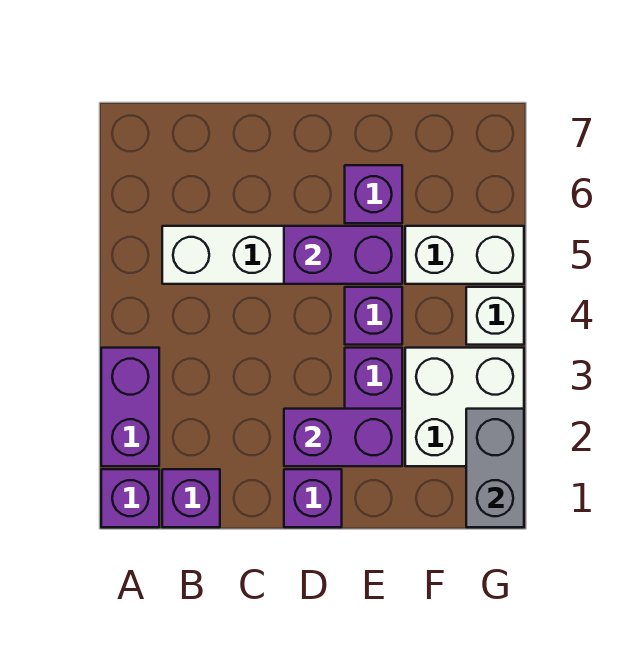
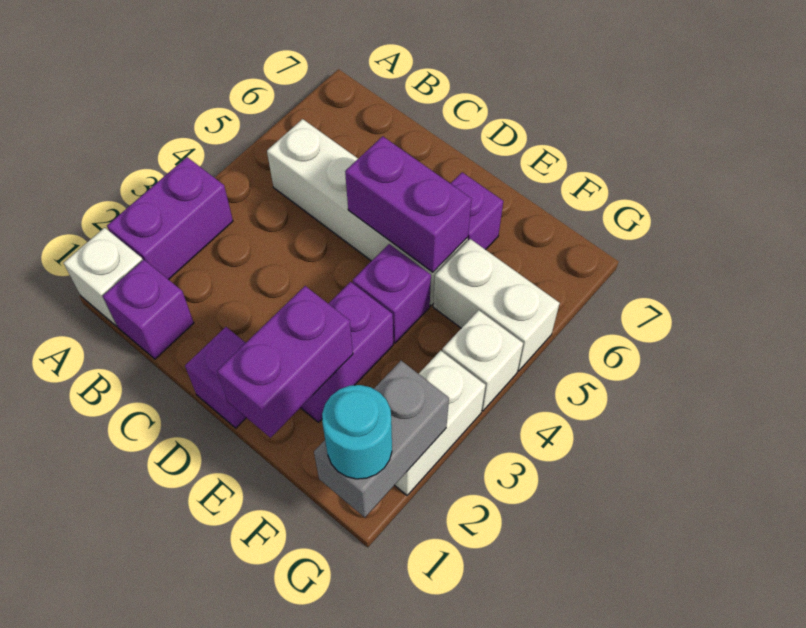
purple brick A1 level 1 -> white brick A1 level 1
purple brick D2:E2 level 2 -> purple brick E1:E2 level 2
white brick F2:G3 level 1 -> white brick G2:G3 level 1
none -> cyan round brick G1 level 3

